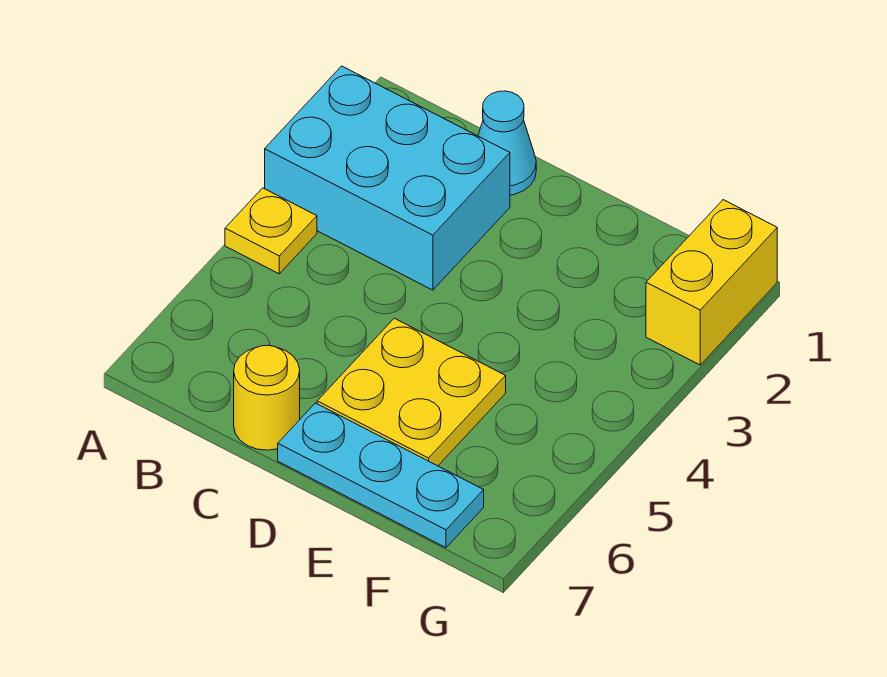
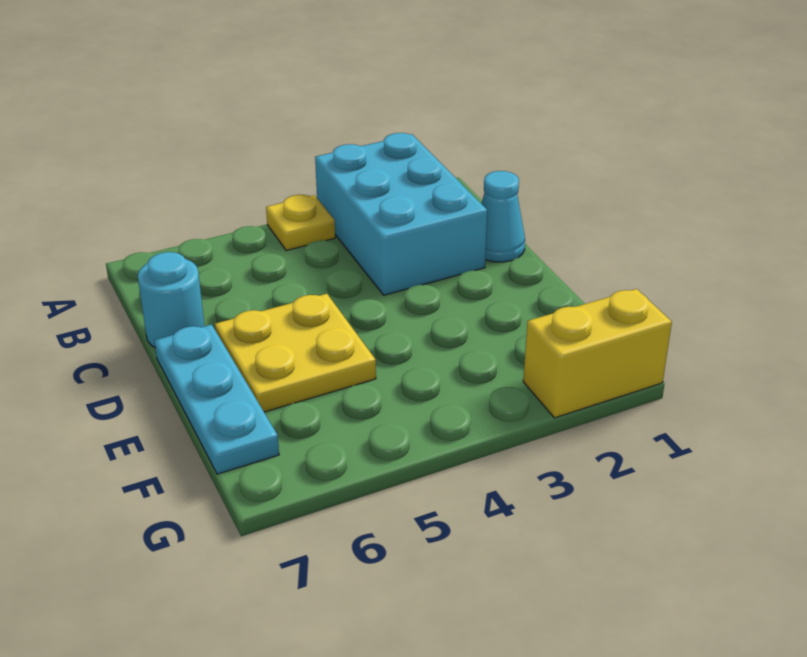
yellow round brick C7 level 1 -> cyan round brick C7 level 1

